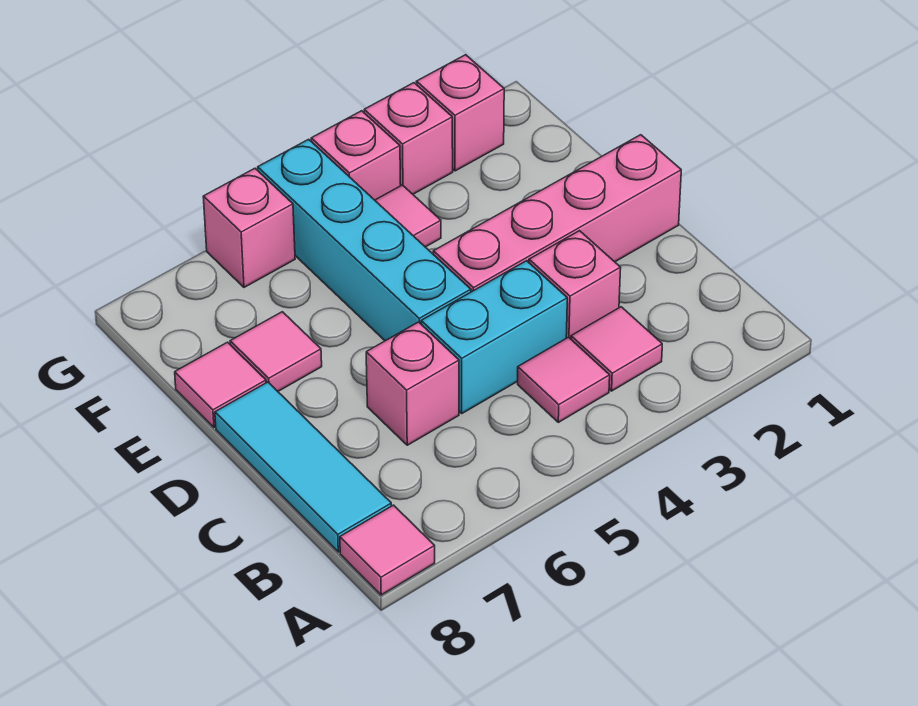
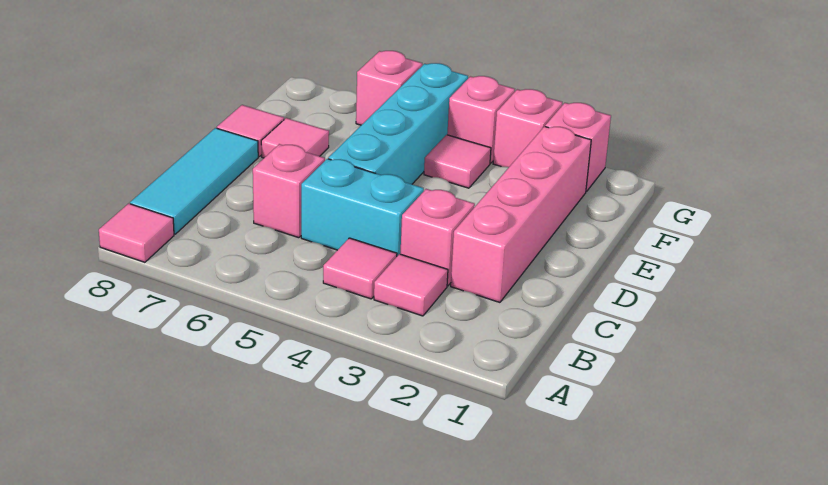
pink brick D1:D4 level 1 -> pink brick C2:F2 level 1

